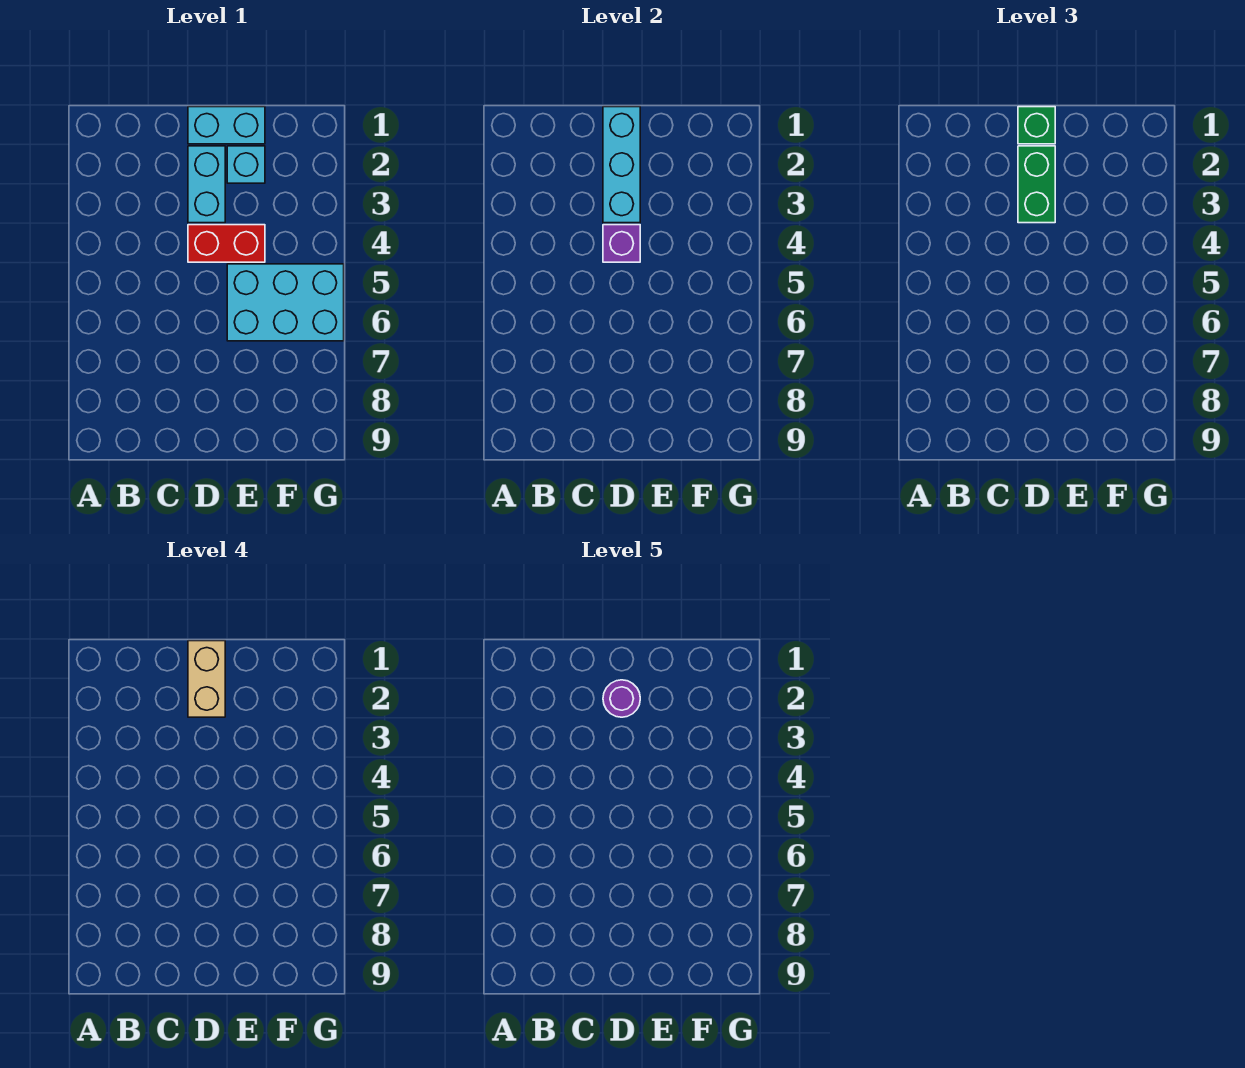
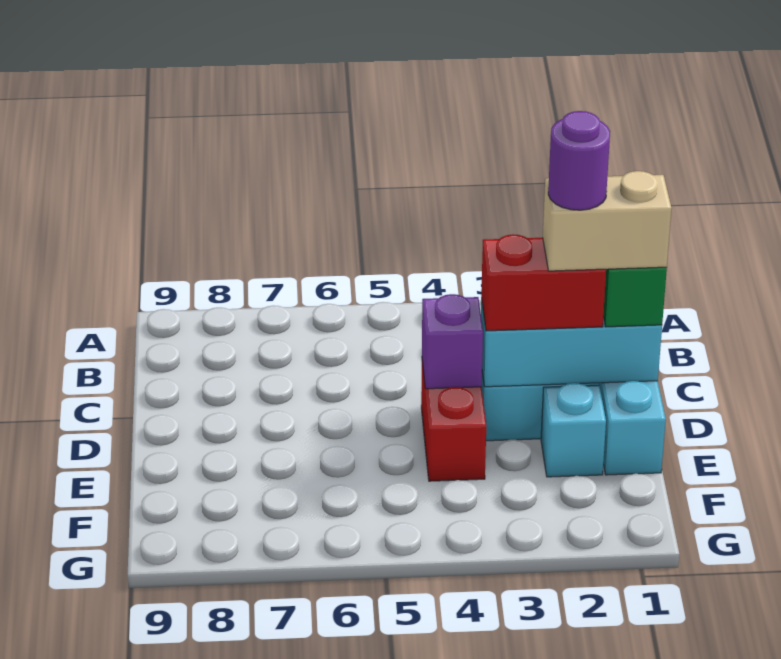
green brick D2:D3 level 3 -> red brick D2:D3 level 3
cyan brick E5:G6 level 1 -> none

